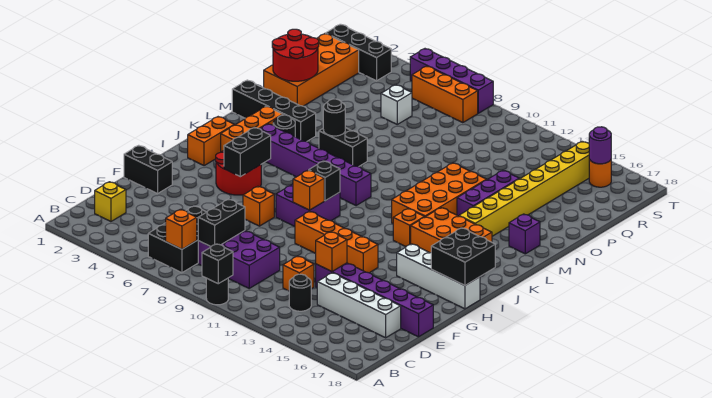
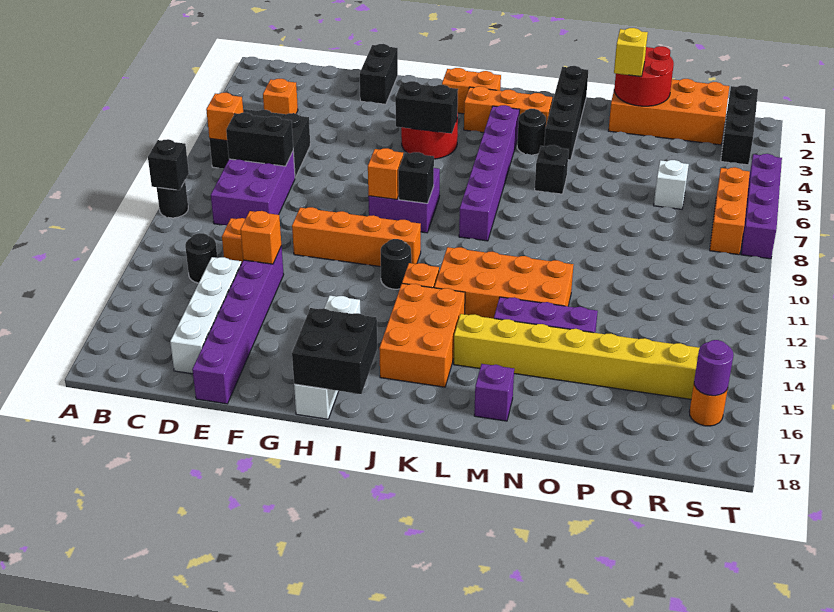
yellow brick C2 level 1 -> yellow brick O2 level 3
orange brick G7 level 1 -> orange brick C4 level 1
orange brick G10:G13 level 1 -> orange brick F11:I11 level 1
black brick M6:M7 level 1 -> black brick M6 level 1
black round brick M6 level 2 -> black round brick I12 level 1

